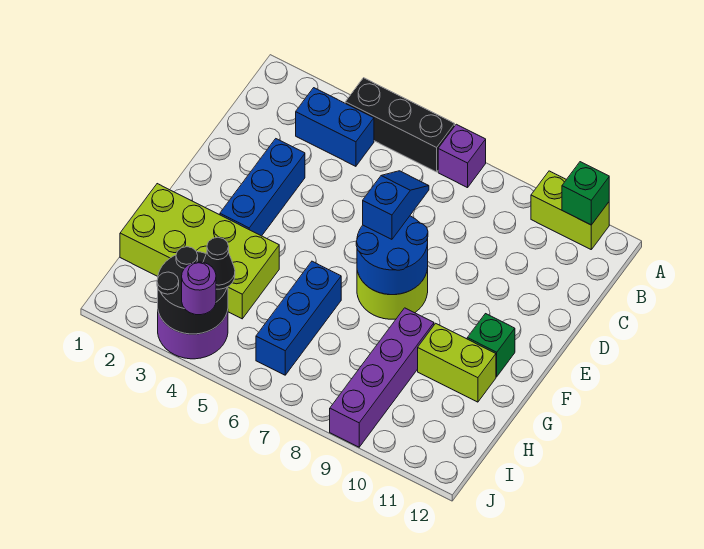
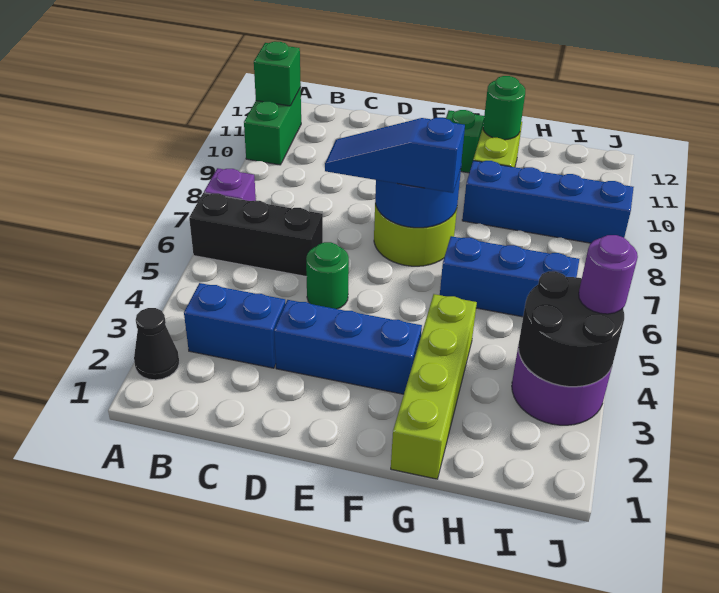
black brick A4:A6 level 1 -> black brick A6:C6 level 1
lime brick A10:A11 level 1 -> green brick A10:A11 level 1
blue brick B3:B4 level 1 -> blue brick B3:C3 level 1
none -> green round brick D5 level 1
blue slope D7:E7 level 3 top E -> blue slope D7:F7 level 3 top F
lime brick G1:H4 level 1 -> lime brick G1:G4 level 1
purple brick G9:J9 level 1 -> blue brick G9:J9 level 1
none -> green round brick G11 level 2
black cone I4 level 3 -> black cone A2 level 1

